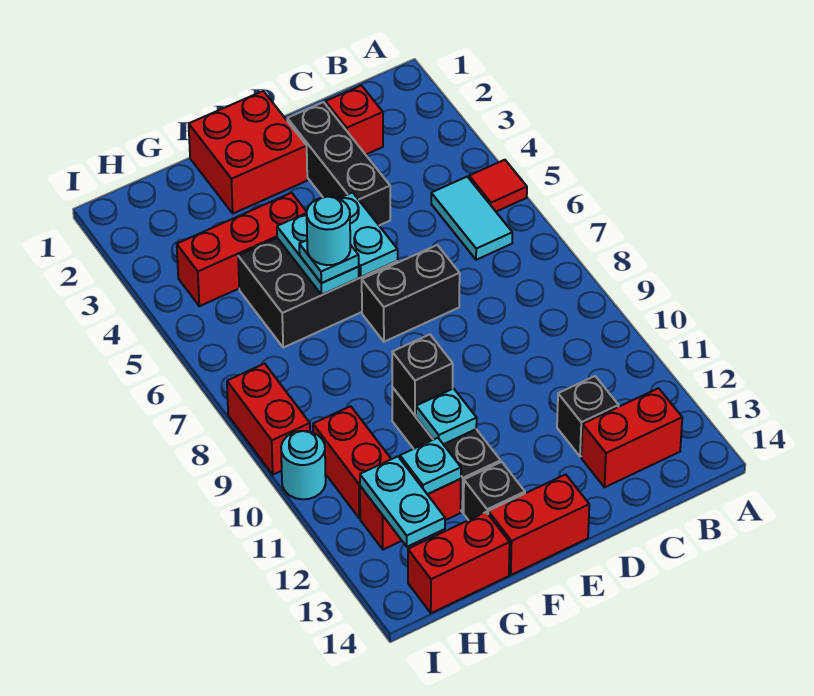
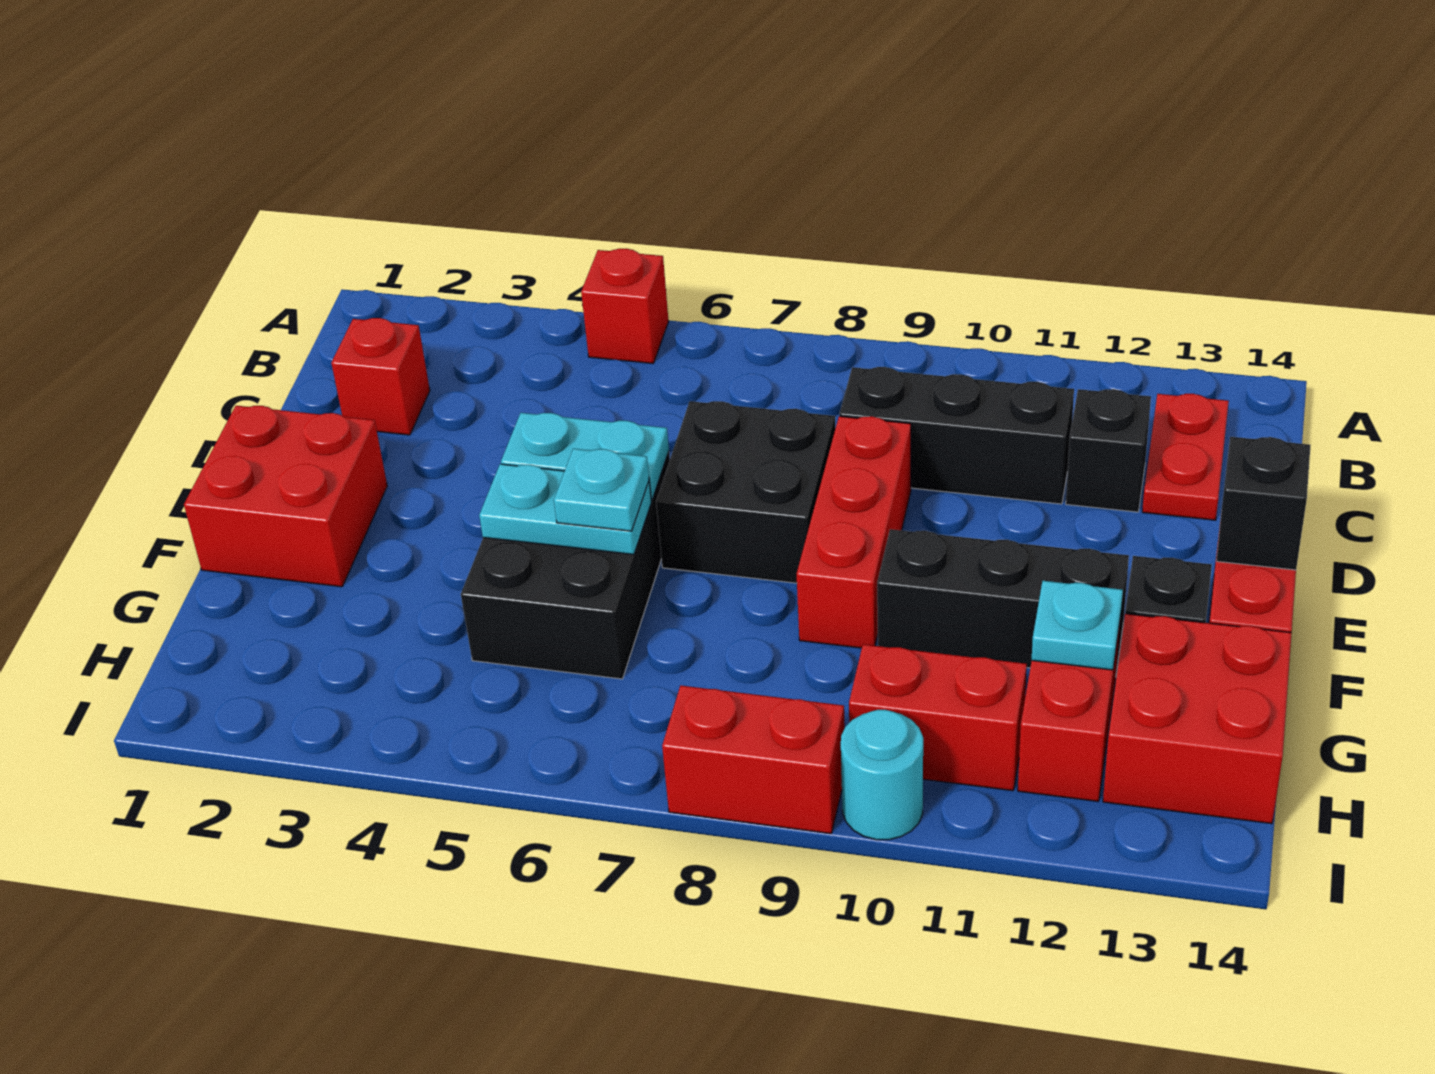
red tile A5 level 1 -> red brick A5 level 1
cyan tile B5:B6 level 1 -> none
red brick B13:C13 level 1 -> red plate B13:C13 level 1
black brick D2:D4 level 1 -> black brick C9:C11 level 1
black brick D7:E7 level 1 -> black brick D7:E8 level 1
red brick F4:H4 level 1 -> red brick D9:F9 level 1
cyan round brick F6 level 4 -> none
black brick F10 level 2 -> black brick E14 level 2
cyan plate F11 level 2 -> none
red brick G14:H14 level 1 -> red brick G13:H14 level 1
cyan plate H12:H13 level 2 -> none

